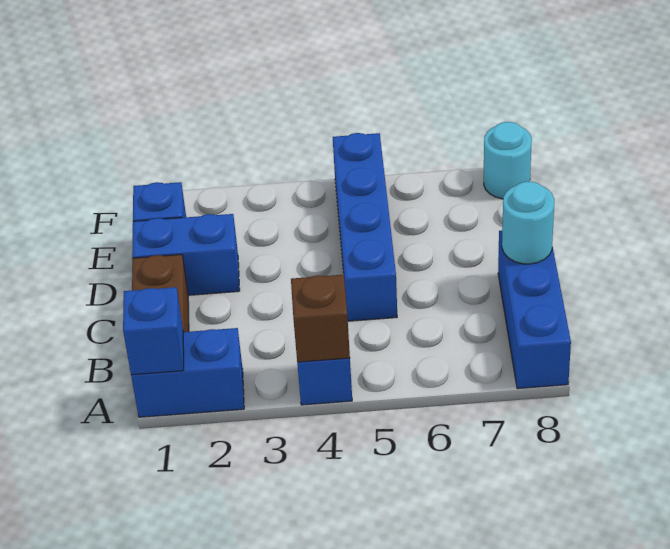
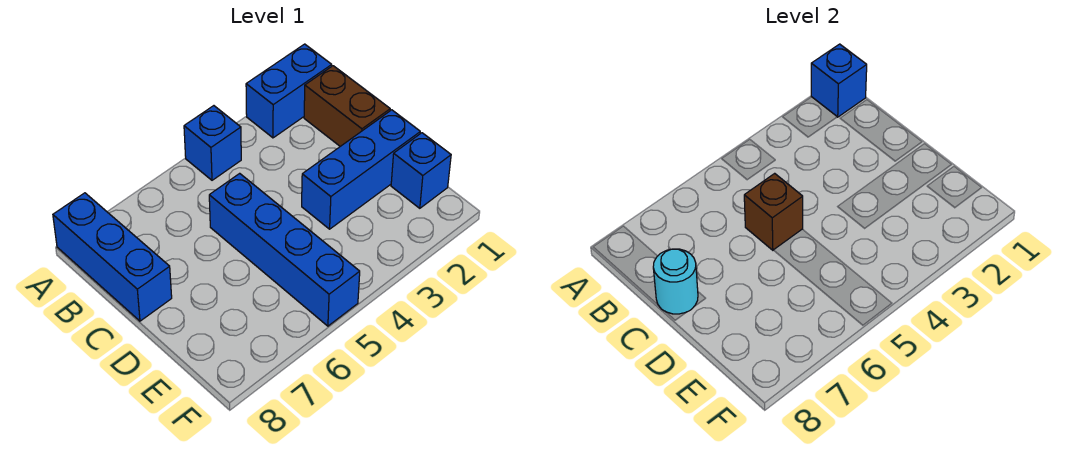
brown brick A4 level 2 -> brown brick C5 level 2
blue brick D1:D2 level 1 -> blue brick D1:D3 level 1
cyan round brick F8 level 1 -> none

